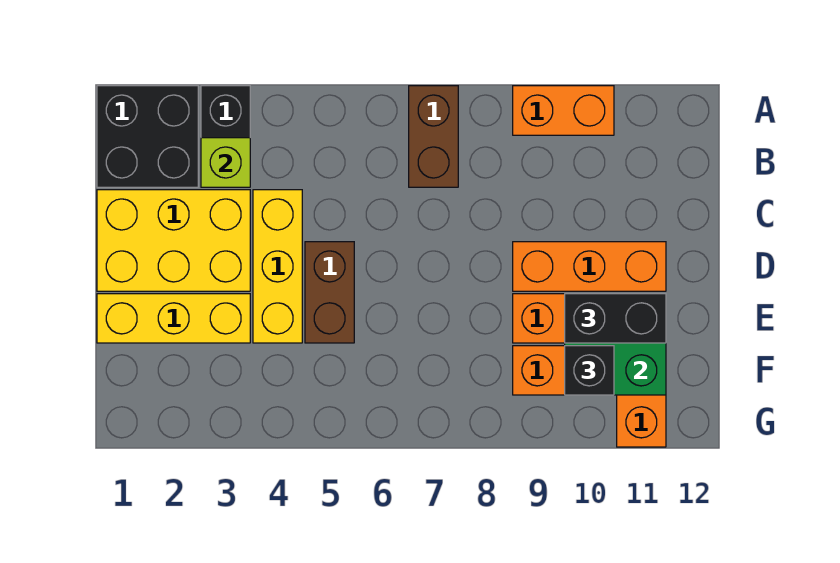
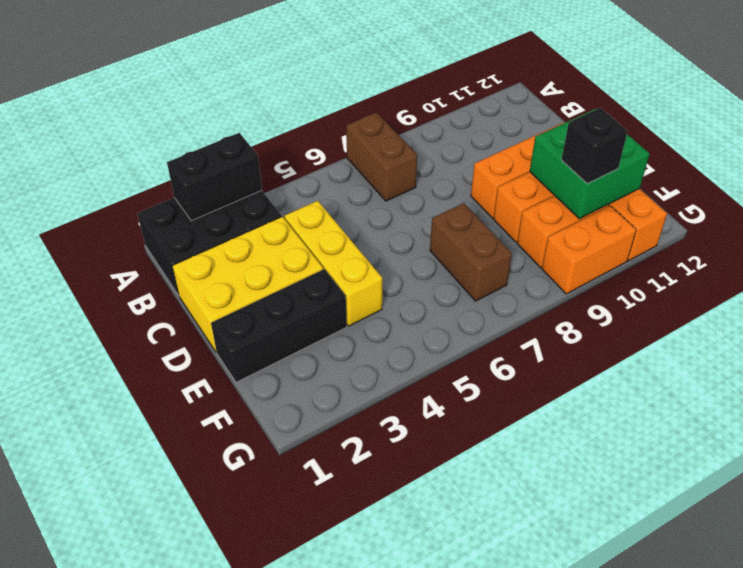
orange brick A9:A10 level 1 -> orange brick G9:G10 level 1
lime brick B3 level 2 -> none
brown brick D5:E5 level 1 -> brown brick E7:F7 level 1
yellow brick E1:E3 level 1 -> black brick E1:E3 level 1
black brick E10:E11 level 3 -> black brick A2:A3 level 2

